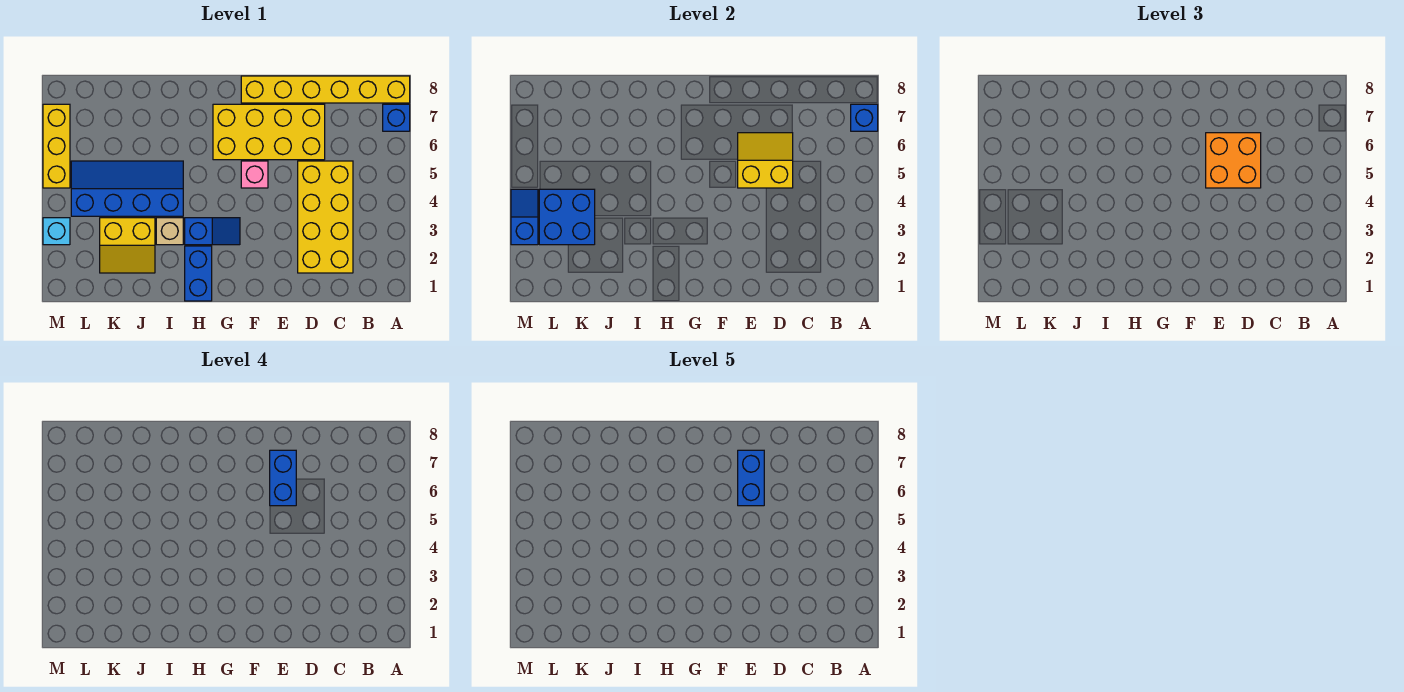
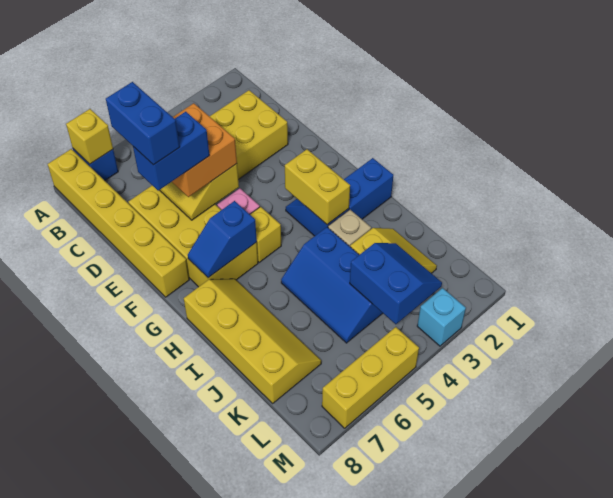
blue brick A7 level 2 -> yellow brick A7 level 2
blue brick E6:E7 level 5 -> blue brick D7:E7 level 5
none -> yellow brick G3:H3 level 2
none -> yellow brick G5 level 1
none -> yellow slope H7:K8 level 1 top 8
blue slope I4:L5 level 1 top 4 -> blue slope I4:K5 level 1 top 4
blue brick K3:L4 level 2 -> blue slope K3:L4 level 2 top 4
blue slope M3:M4 level 2 top 3 -> blue slope G6:G7 level 2 top 6

